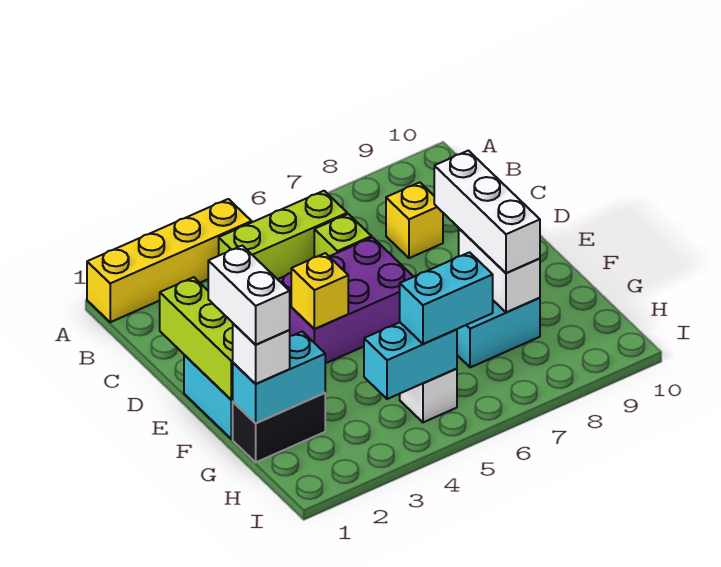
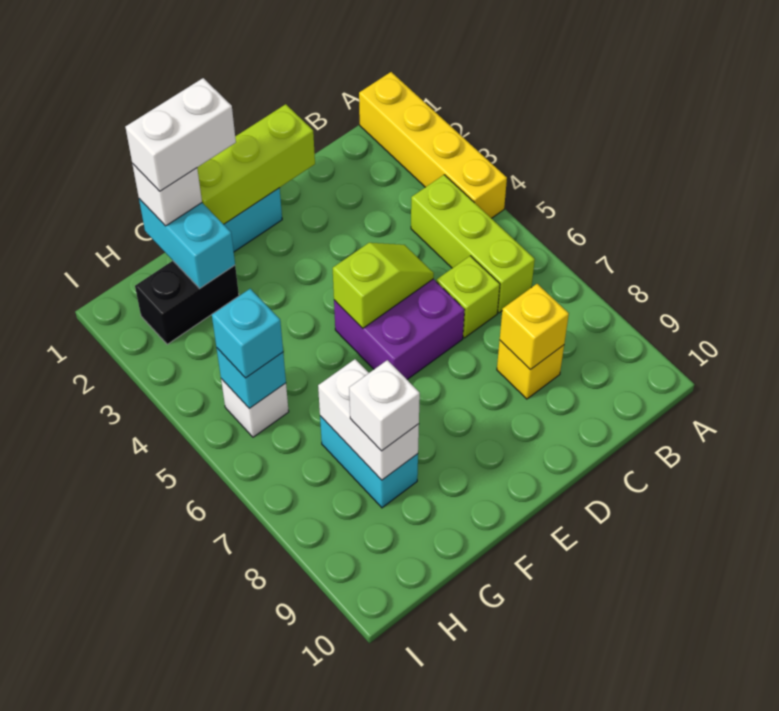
purple brick D4:E6 level 1 -> purple brick D5:E6 level 1
none -> lime slope D5:E5 level 2 top E
yellow brick E4 level 2 -> yellow brick C8 level 2
white brick E8:G8 level 3 -> white brick G8 level 3
white brick F8:G8 level 2 -> white brick G7:G8 level 2
black brick G1:G2 level 1 -> black brick G2:H2 level 1
cyan brick H4:H5 level 2 -> cyan brick H5 level 2
cyan brick H5:H6 level 3 -> cyan brick H5 level 3

